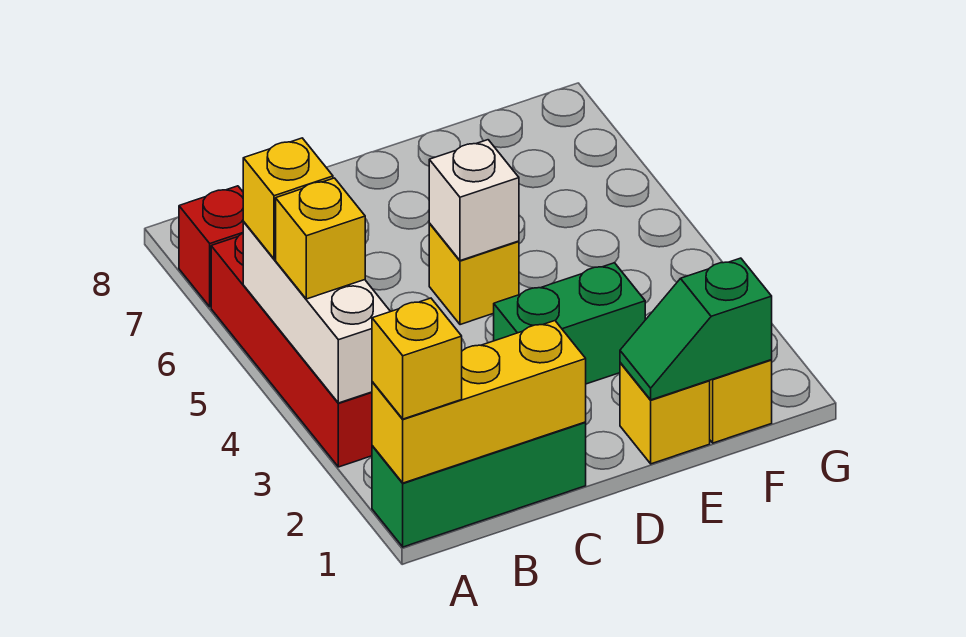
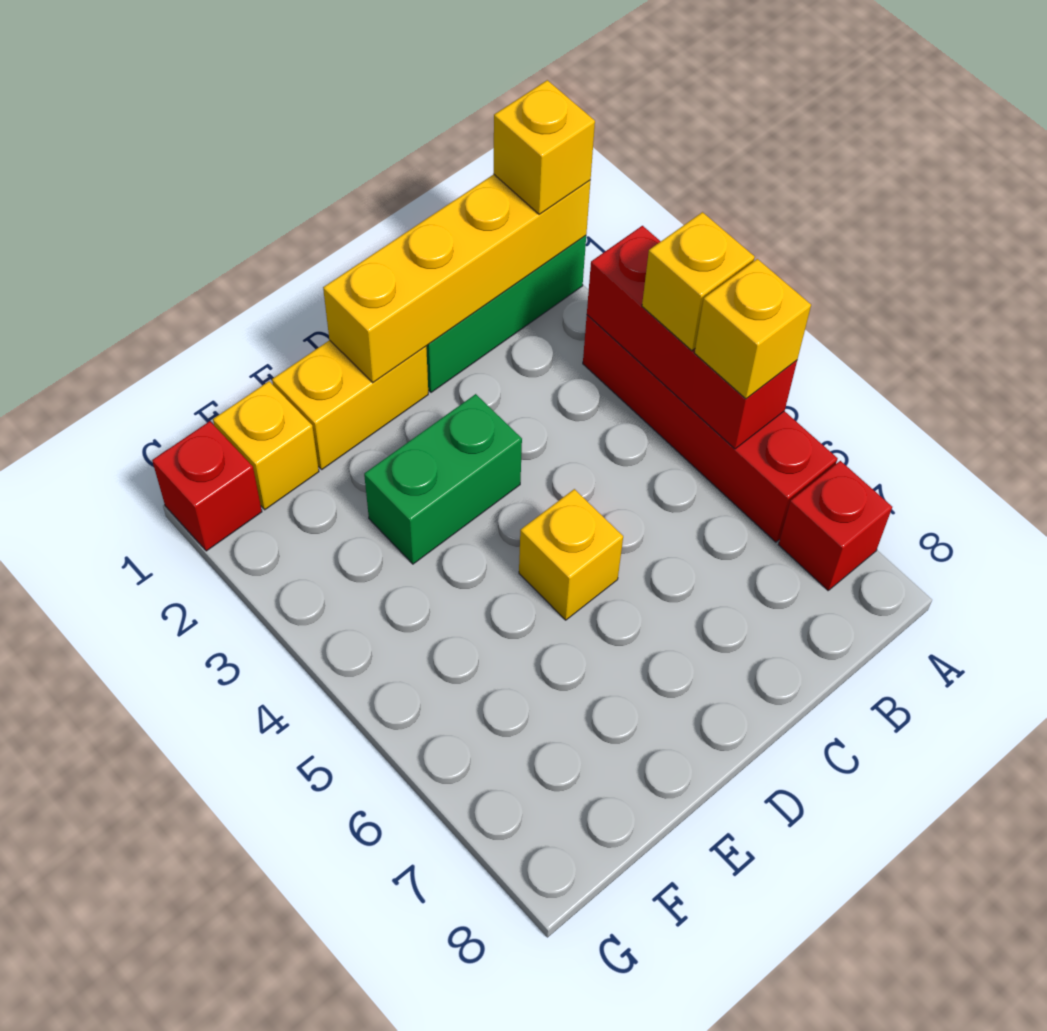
yellow brick A1:C1 level 2 -> yellow brick A1:D1 level 2
white brick A3:A5 level 2 -> red brick A3:A5 level 2
white brick D5 level 2 -> none
yellow brick E1 level 1 -> yellow brick D1:E1 level 1
green slope E1:F1 level 2 top F -> none
none -> red brick G1 level 1

